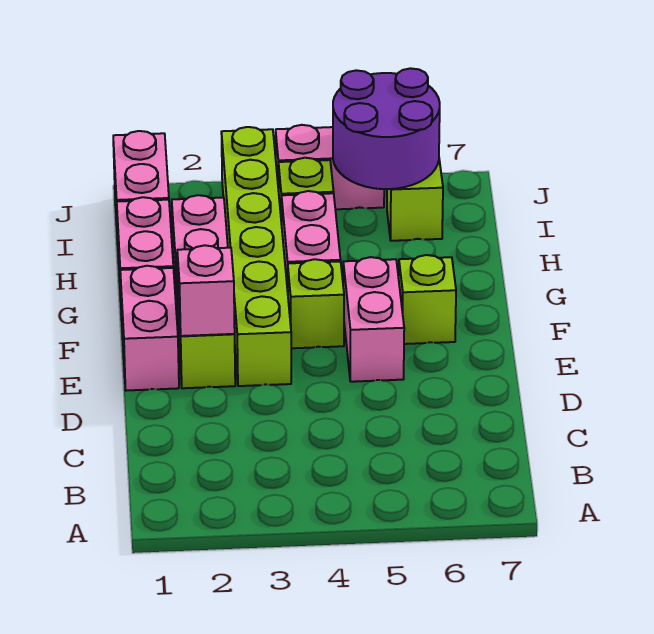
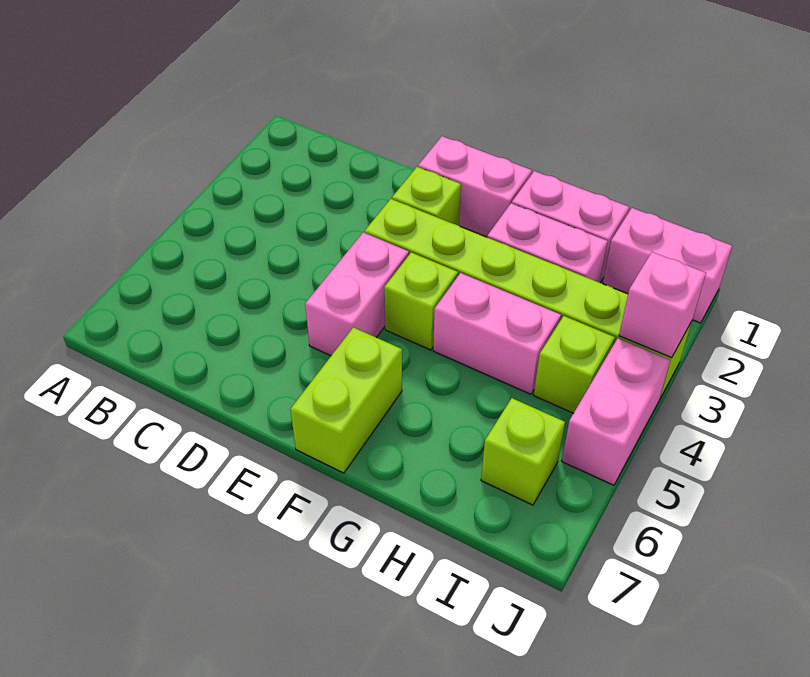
pink brick E2 level 2 -> pink brick J3 level 2
pink brick E5:F5 level 1 -> pink brick E4:E5 level 1
lime brick F6 level 1 -> lime brick F6:F7 level 1
purple round brick I5:J6 level 2 -> none

